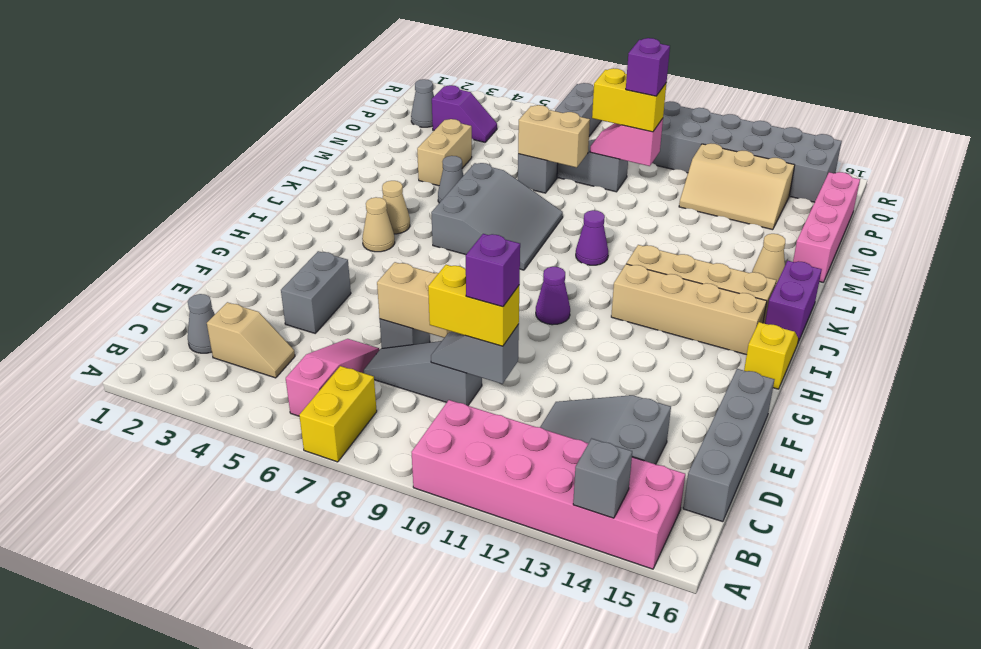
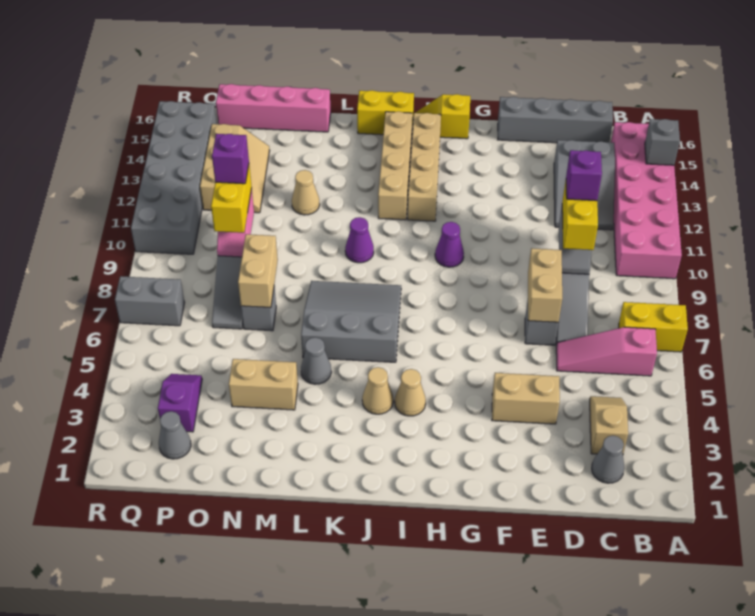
grey brick E4:F4 level 1 -> tan brick E4:F4 level 1
purple brick J16:K16 level 1 -> yellow brick J16:K16 level 1
tan cone L15 level 1 -> tan cone M12 level 1

